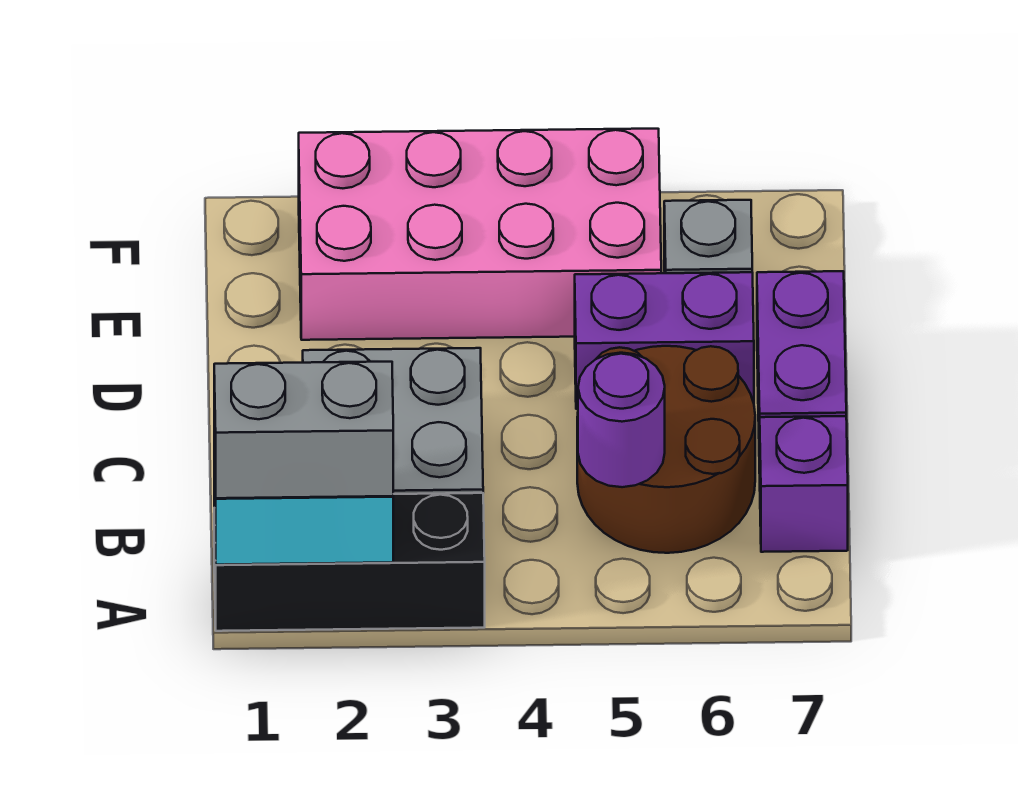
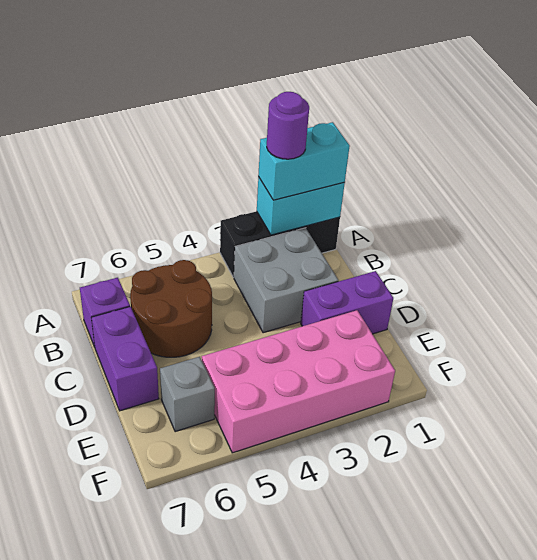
grey brick A1:A2 level 3 -> cyan brick A1:A2 level 3
purple round brick B5 level 2 -> purple round brick A2 level 4
purple brick D5:D6 level 1 -> purple brick D1:D2 level 1

